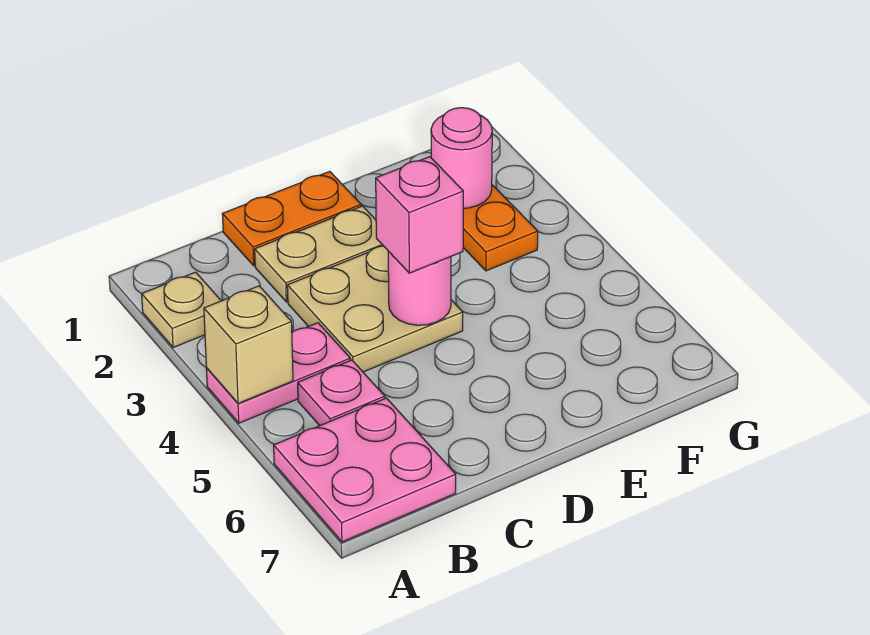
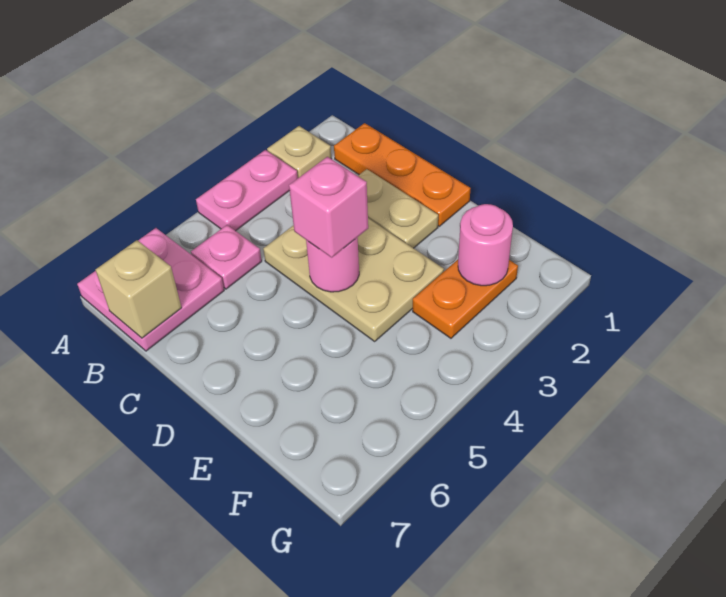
pink plate A4:B4 level 1 -> pink plate A3:A4 level 1
tan brick A4 level 2 -> tan brick B7 level 2
orange plate C1:D1 level 1 -> orange plate B1:D1 level 1
tan plate C3:D4 level 1 -> tan plate C3:E4 level 1

